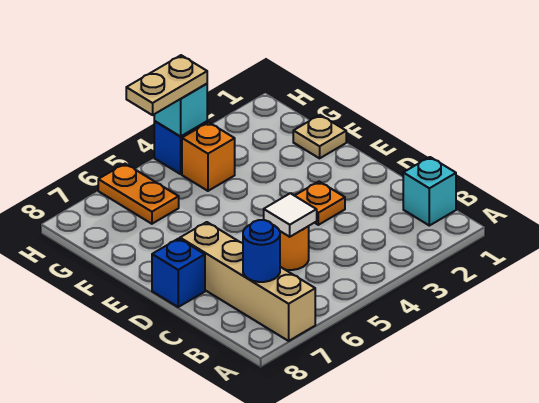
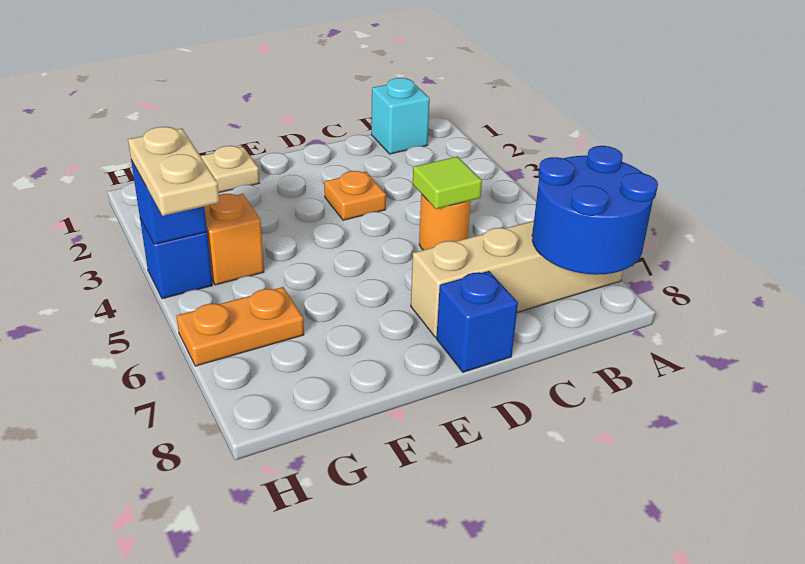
blue round brick B7 level 2 -> blue round brick A7:B8 level 2
white tile C5 level 2 -> lime tile C5 level 2
cyan brick H4 level 2 -> blue brick H4 level 2

